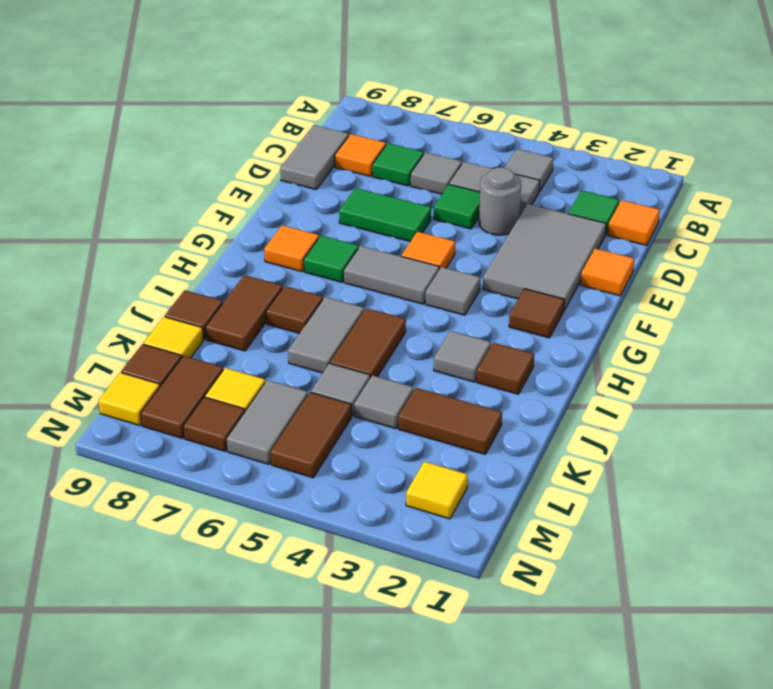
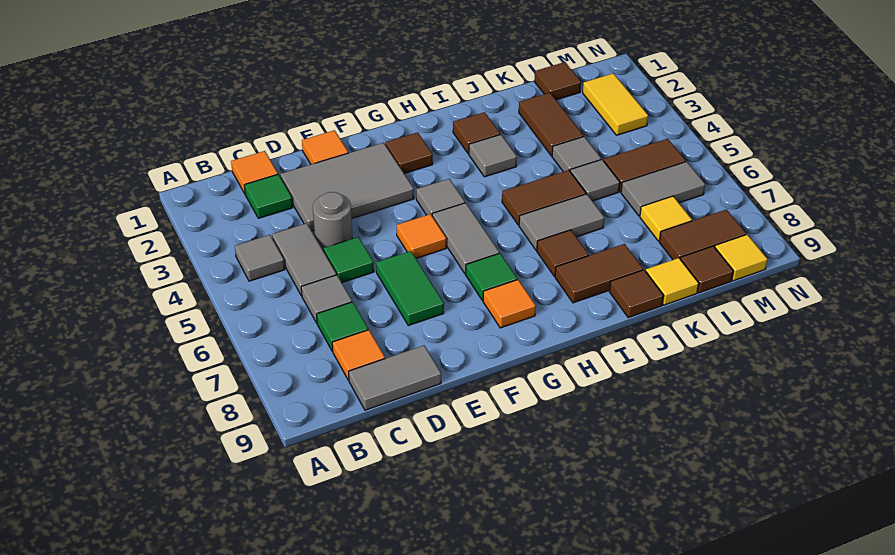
yellow tile M2 level 1 -> yellow tile M2:M3 level 1
brown tile M7 level 1 -> brown tile L1 level 1

